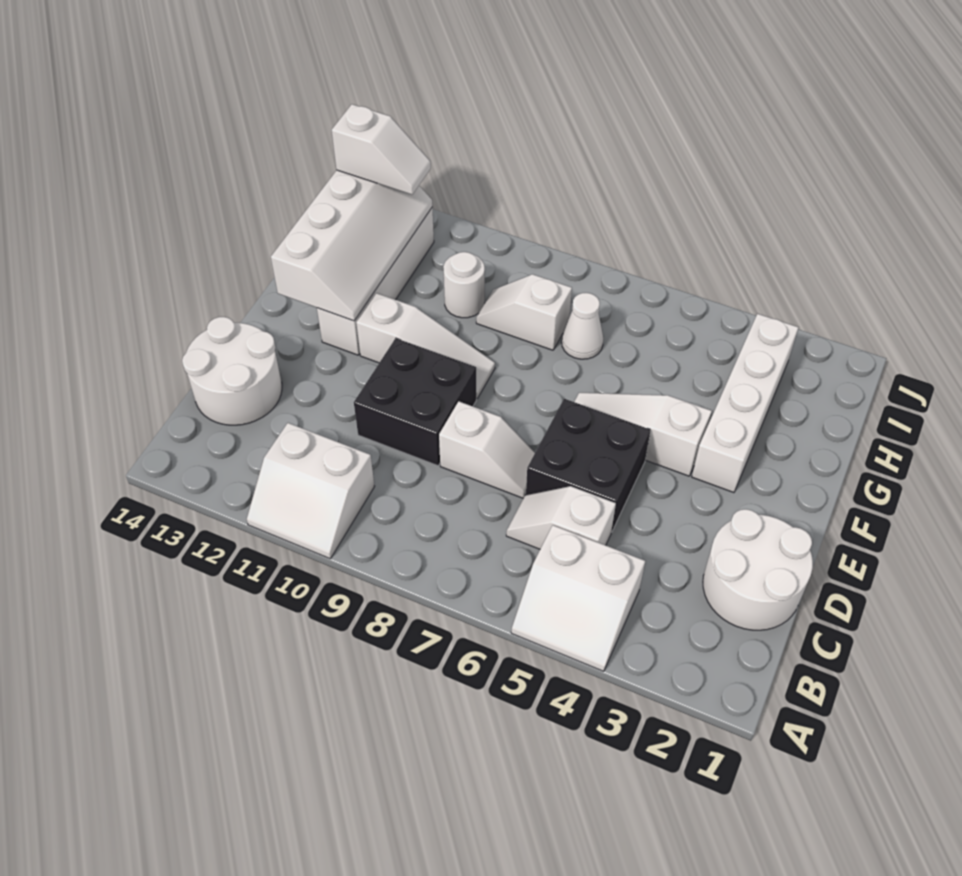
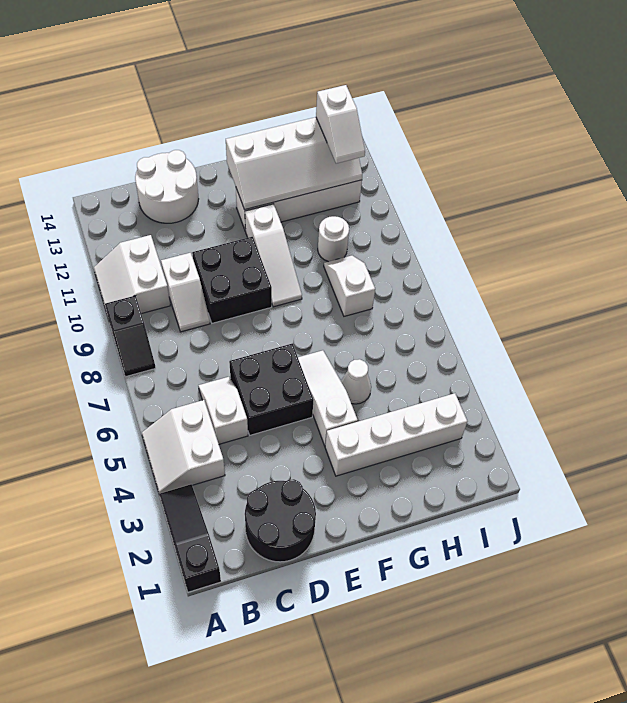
none -> black slope A1:A3 level 1 top 1
none -> black slope A8:A9 level 1 top 9
white round brick C1:D2 level 1 -> black round brick C1:D2 level 1
white slope D7:D8 level 1 top 8 -> white slope C9:C10 level 1 top 10
white cone H7 level 1 -> white cone G5 level 1

